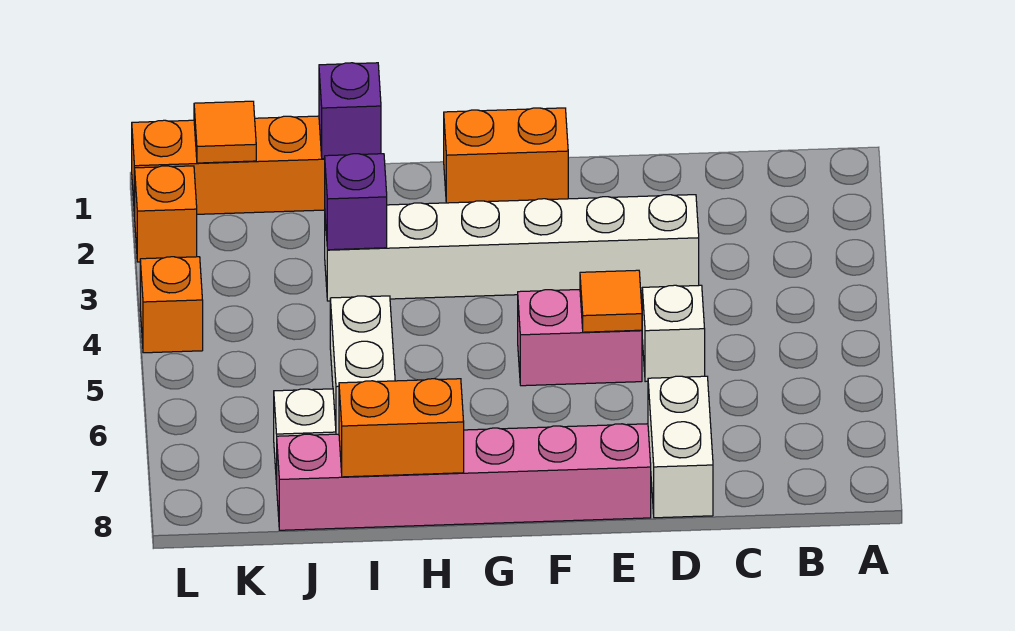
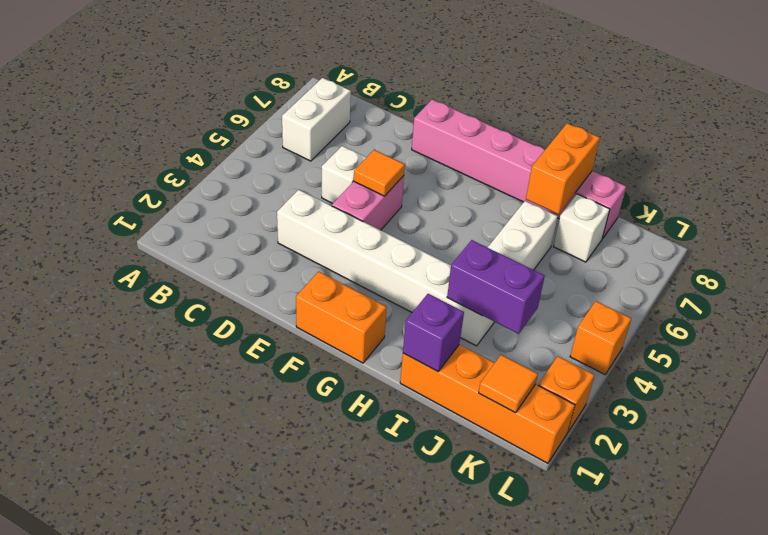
white brick D7:D8 level 1 -> white brick B6:B7 level 1
pink brick E5:F5 level 1 -> pink brick E4:E5 level 1
orange brick H8:I8 level 2 -> orange brick I7:I8 level 2
purple brick I3 level 2 -> purple brick I3:J3 level 2

